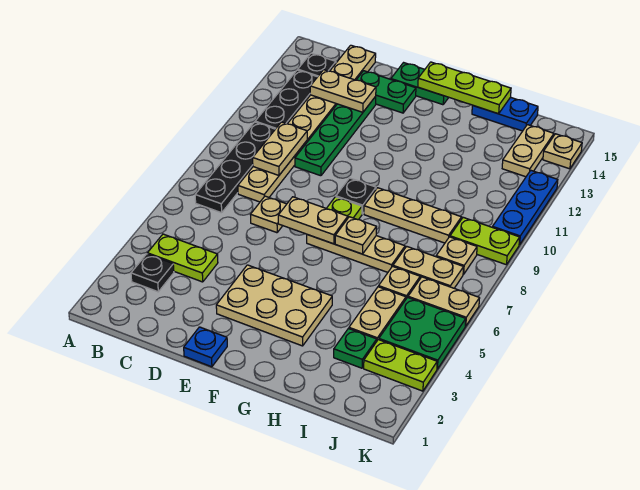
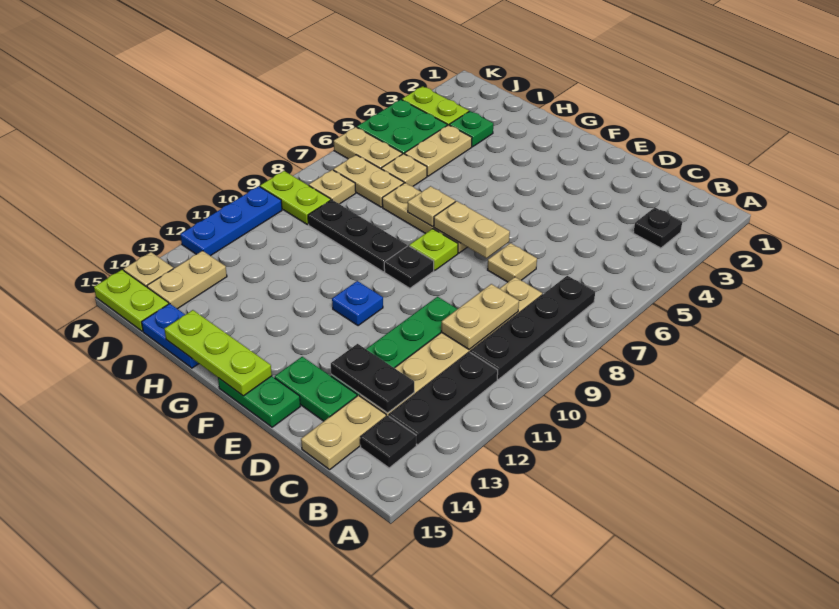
lime plate B4:C4 level 1 -> lime plate J15:K15 level 1
tan plate C13:D13 level 2 -> black plate C13:D13 level 2
blue plate E1 level 1 -> blue plate F11 level 1
tan plate E3:G4 level 1 -> none
tan plate G9:I9 level 1 -> black plate G9:I9 level 1

